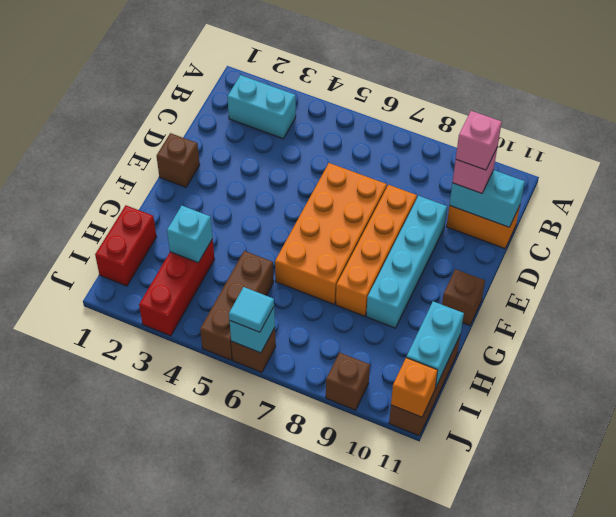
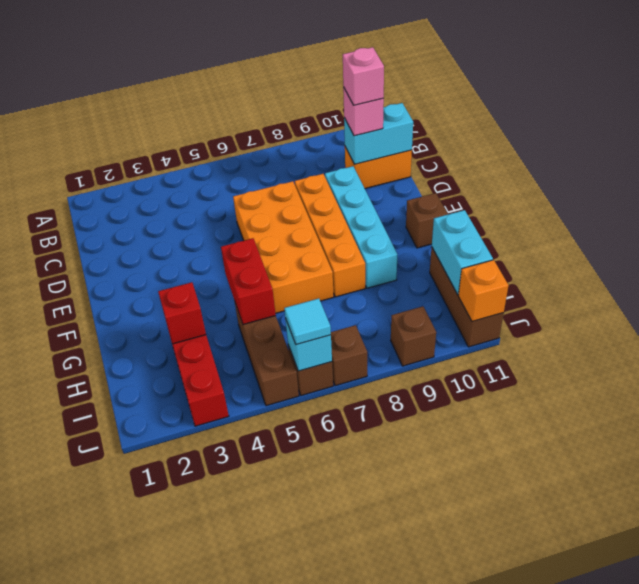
cyan brick B2:B3 level 1 -> none
brown brick E1 level 1 -> brown brick J7 level 1
red brick H1:I1 level 1 -> red brick G5:H5 level 2
cyan brick H3 level 2 -> red brick H3 level 2

